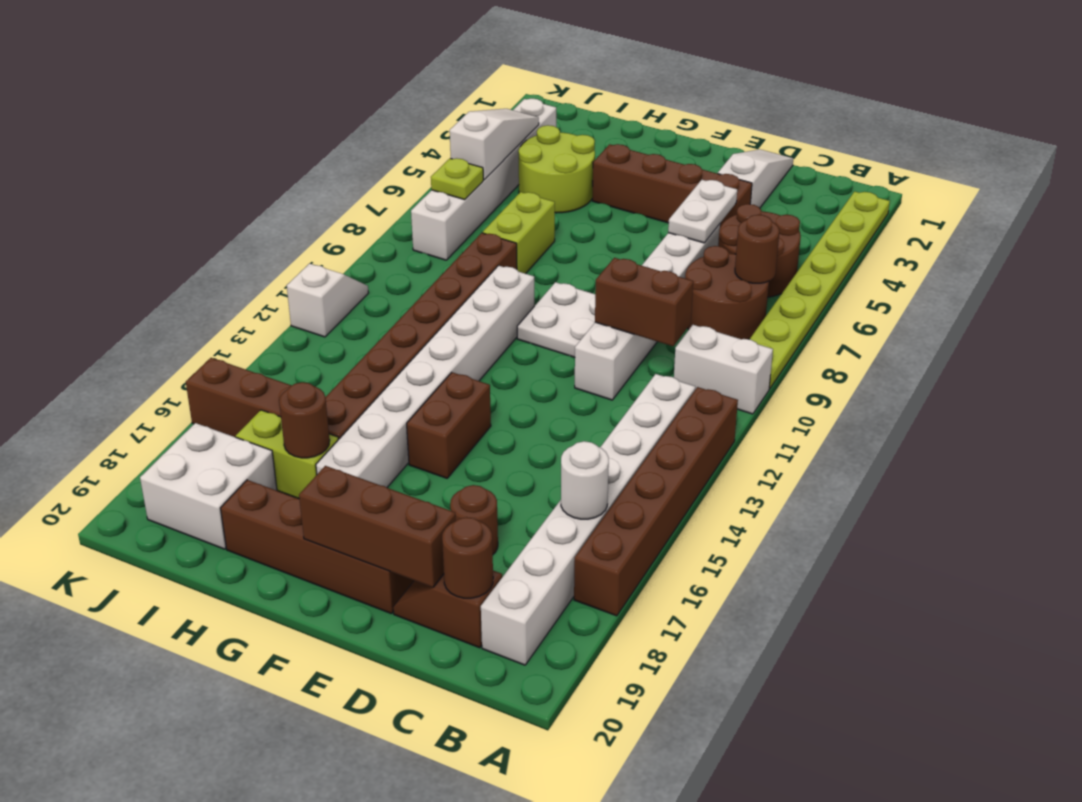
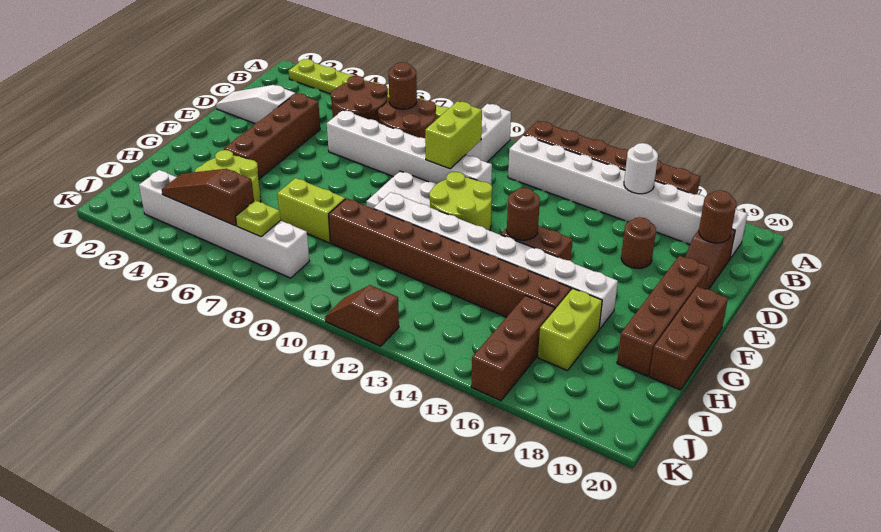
brown brick C10:D10 level 2 -> lime brick C10:D10 level 2
white plate D5:D6 level 2 -> none
brown brick D19:F19 level 2 -> brown brick F20:H20 level 1
none -> lime round brick E11:F12 level 1
brown round brick H17 level 2 -> brown round brick F14 level 2
white brick I18:J19 level 1 -> none
white slope J4:J6 level 2 top 6 -> brown slope J4:J6 level 2 top 6
white slope K11:K12 level 1 top 12 -> brown slope K11:K12 level 1 top 12

